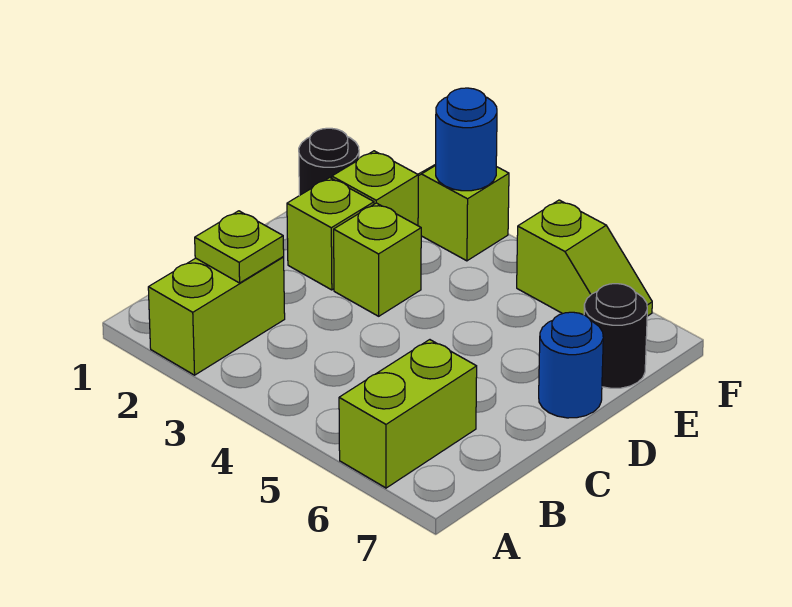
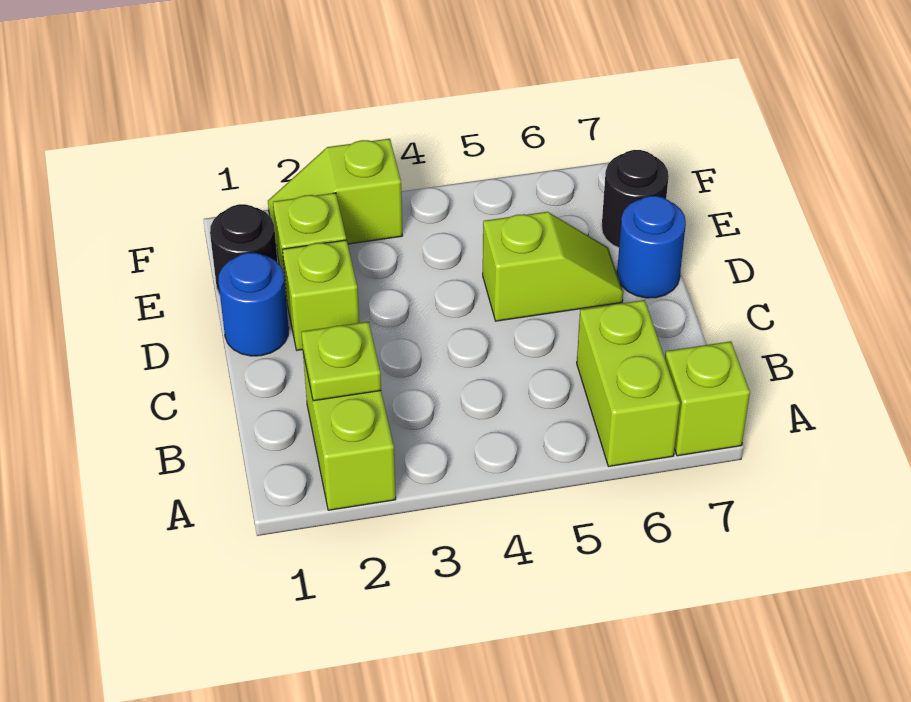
lime brick D3 level 1 -> lime brick A7 level 1
blue round brick F3 level 2 -> blue round brick D1 level 1
lime slope F5:F6 level 1 top 5 -> lime slope D5:D6 level 1 top 5

